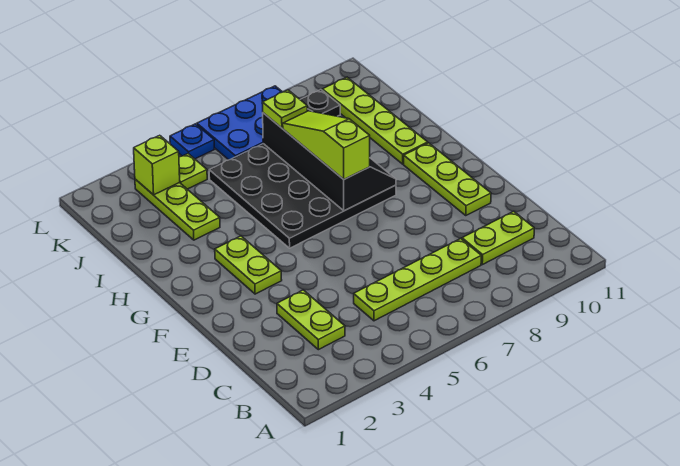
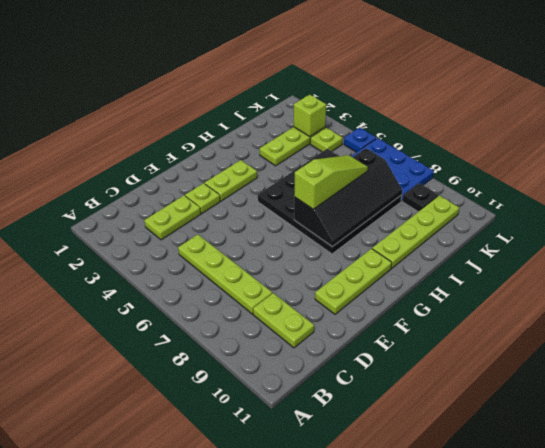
lime plate J7 level 3 -> lime plate E3 level 1

